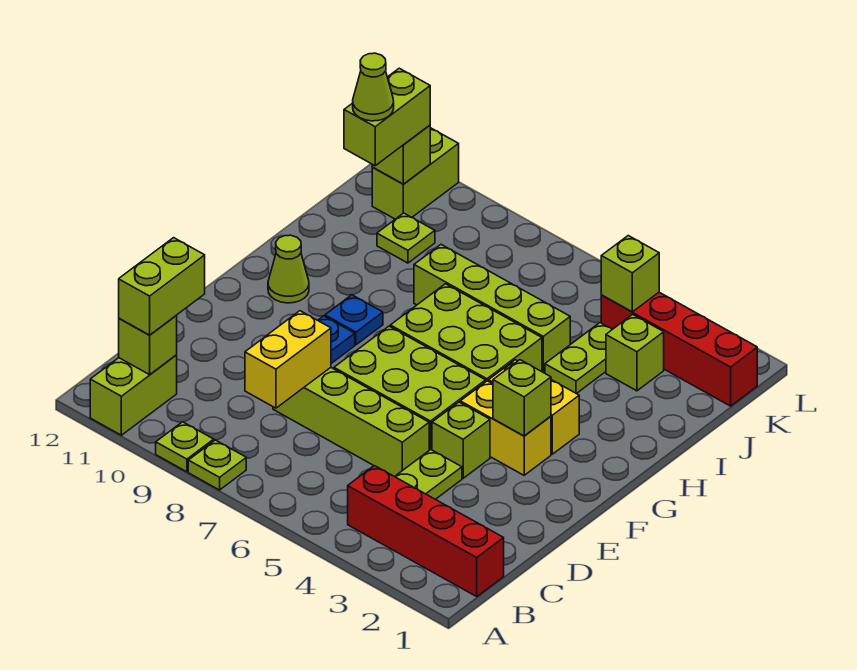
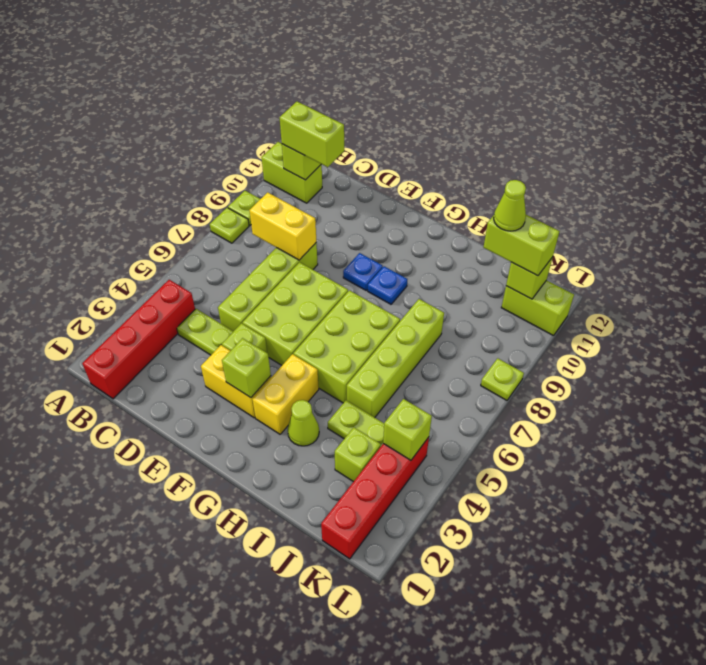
yellow brick F3:F4 level 1 -> yellow brick E3:F3 level 1
lime cone G11 level 1 -> lime cone H3 level 1
lime plate J10 level 1 -> lime plate L8 level 1

